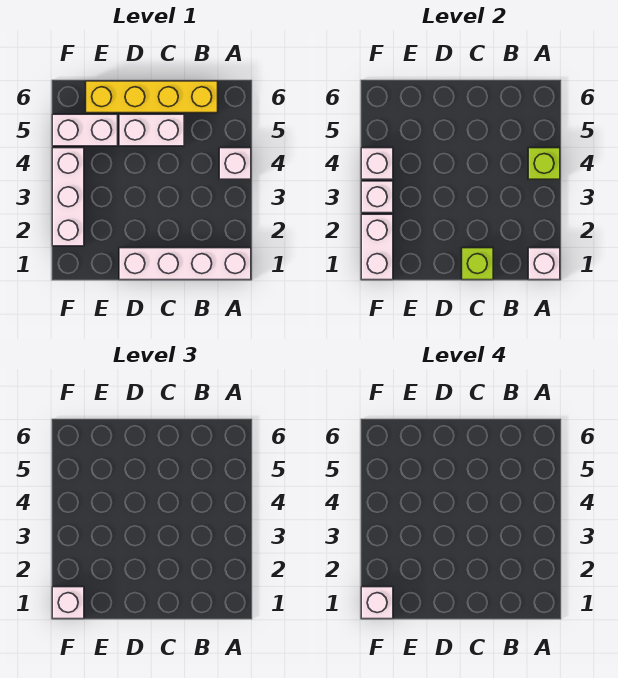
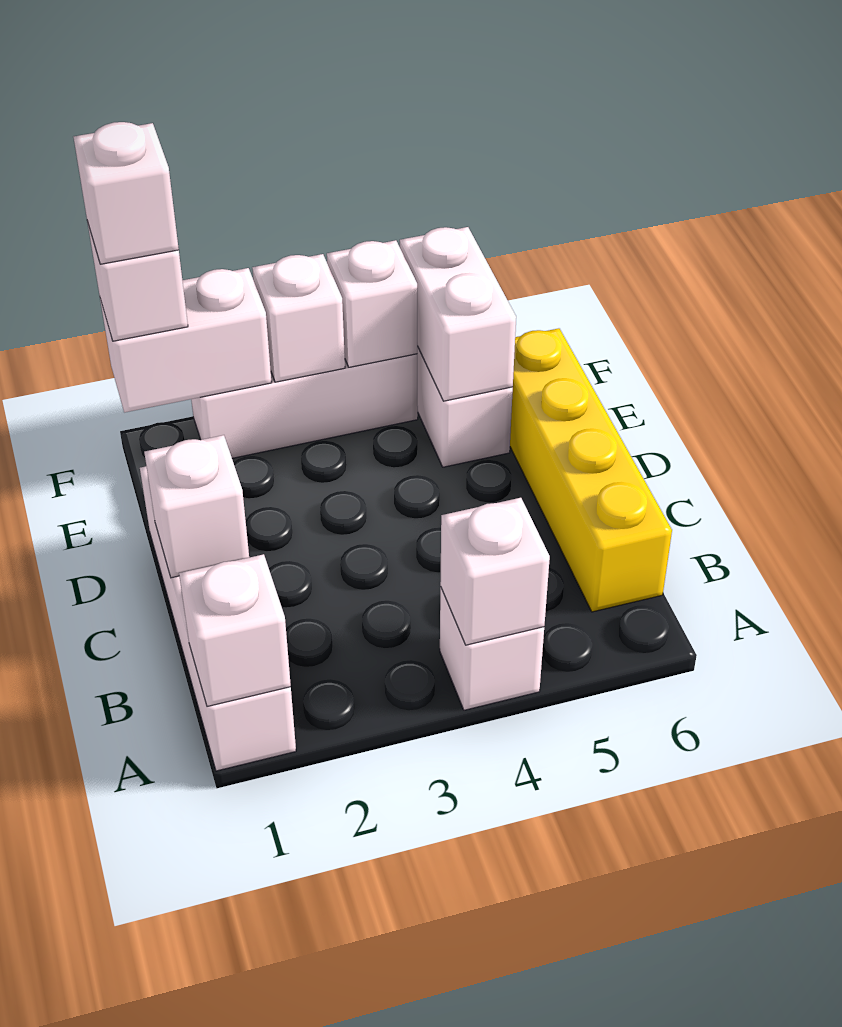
lime brick A4 level 2 -> white brick A4 level 2
lime brick C1 level 2 -> white brick C1 level 2
white brick C5:D5 level 1 -> white brick E5:F5 level 2

